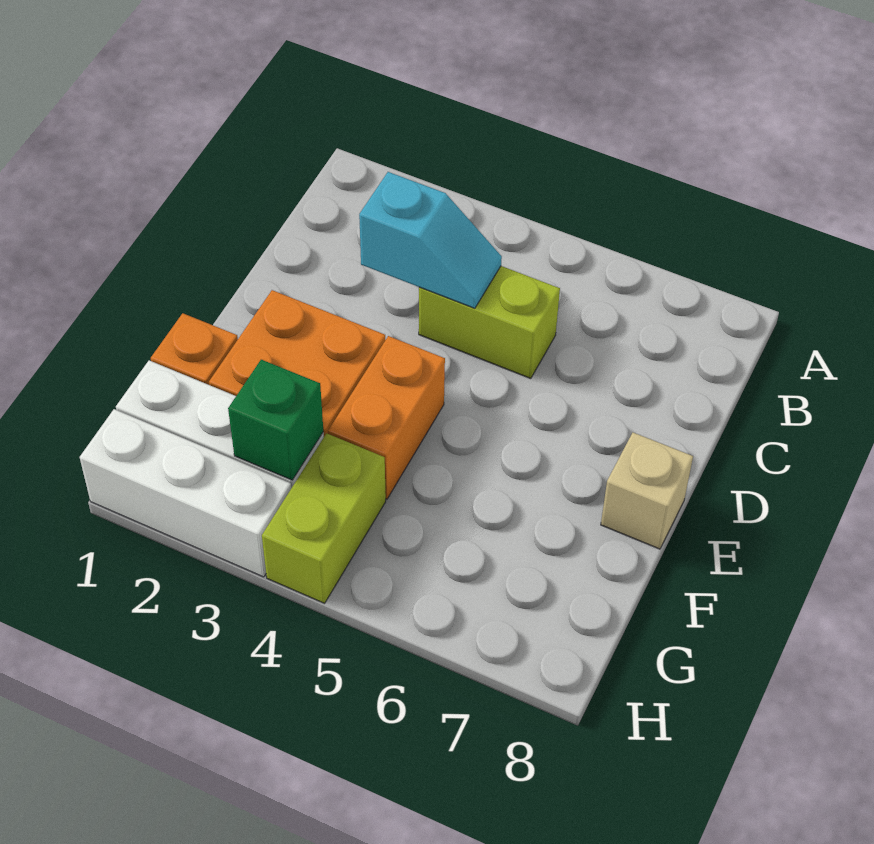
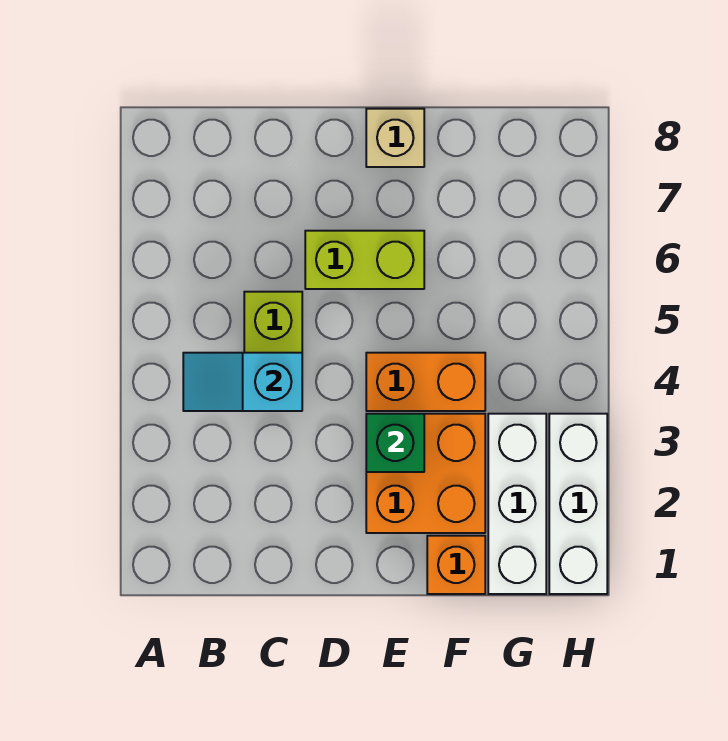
cyan slope C3:C4 level 2 top 3 -> cyan slope B4:C4 level 2 top C
green brick G3 level 2 -> green brick E3 level 2
lime brick G4:H4 level 1 -> lime brick D6:E6 level 1

